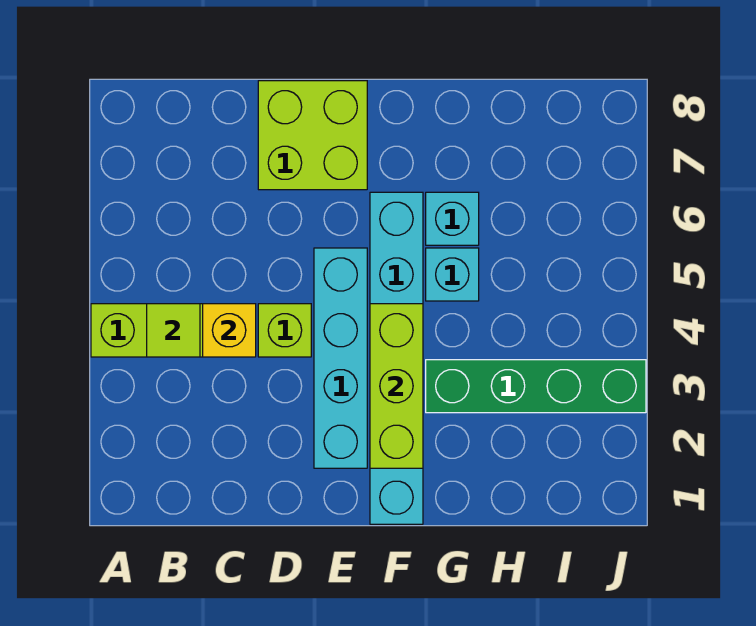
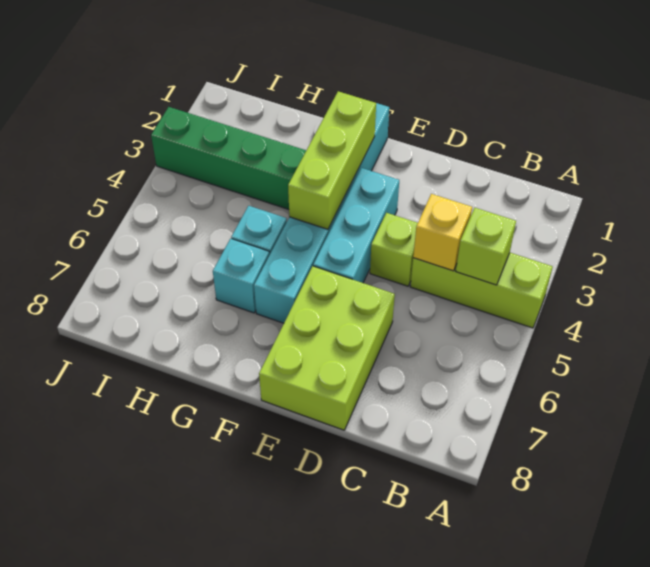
lime tile B4 level 2 -> lime brick B4 level 2
lime brick D7:E8 level 1 -> lime brick D6:E8 level 1
cyan brick E2:E5 level 1 -> cyan brick E3:E5 level 1

